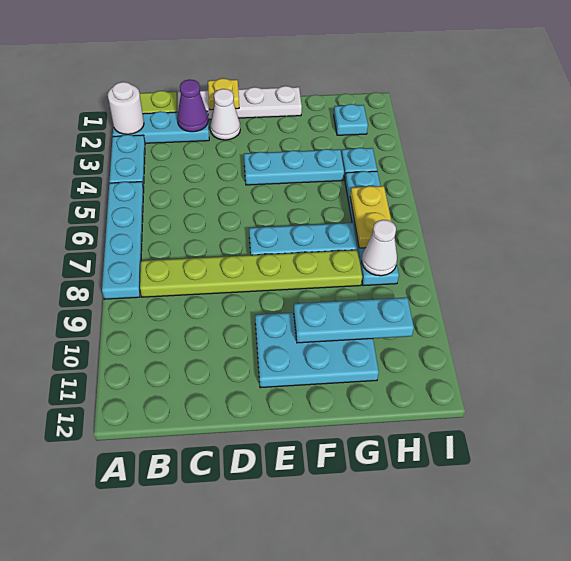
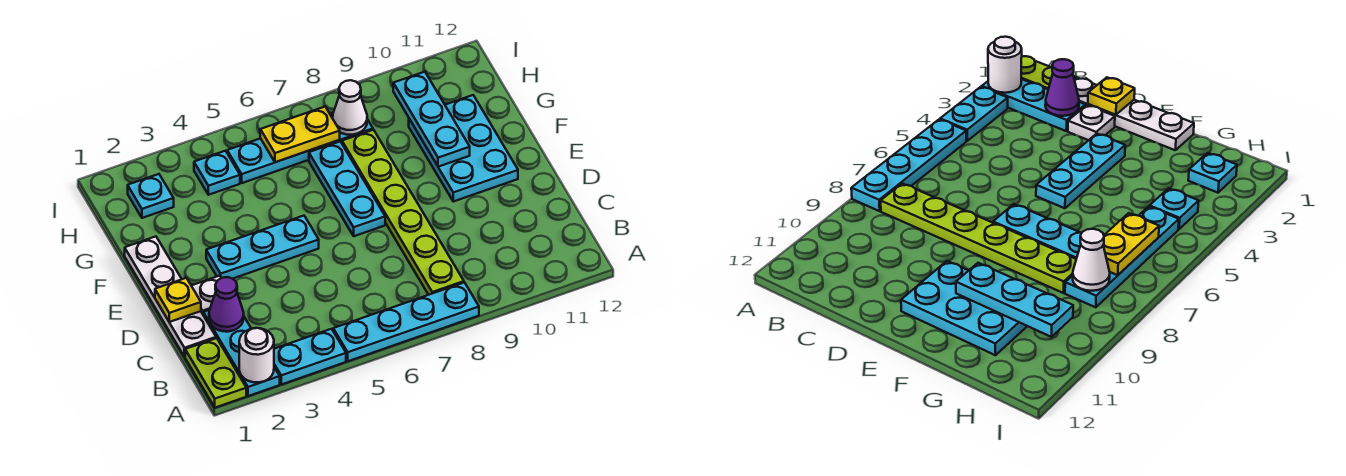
white cone D2 level 1 -> white plate D2 level 1
cyan plate E4:G4 level 1 -> cyan plate E3:E5 level 1

